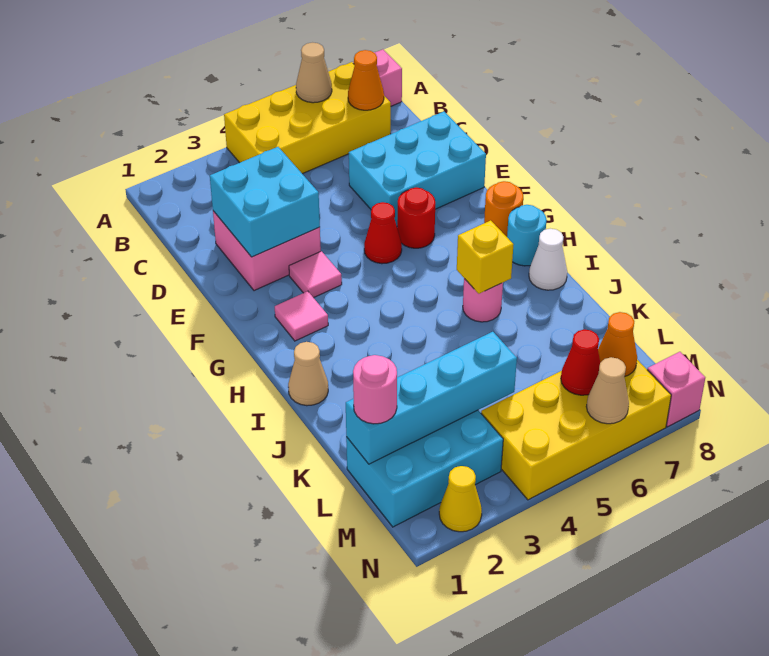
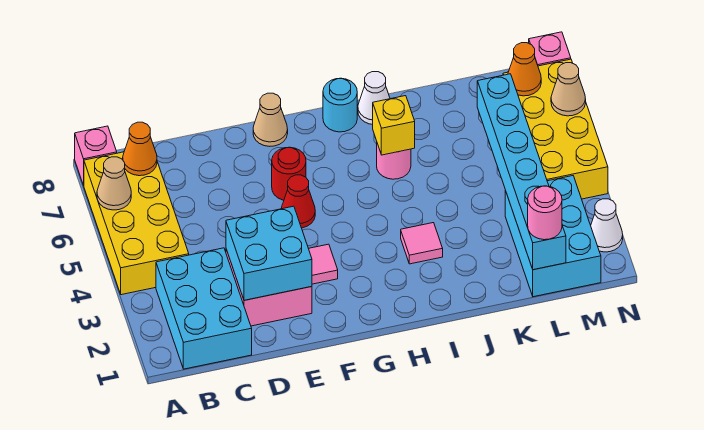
cyan brick D6:E8 level 1 -> cyan brick B1:C3 level 1
pink tile G2 level 1 -> pink tile I3 level 1
orange round brick G8 level 1 -> none
tan cone I1 level 1 -> tan cone F8 level 1
cyan brick L1:L4 level 2 -> cyan brick L1:L6 level 2
red cone M6 level 2 -> none
yellow cone N2 level 1 -> white cone N2 level 1

